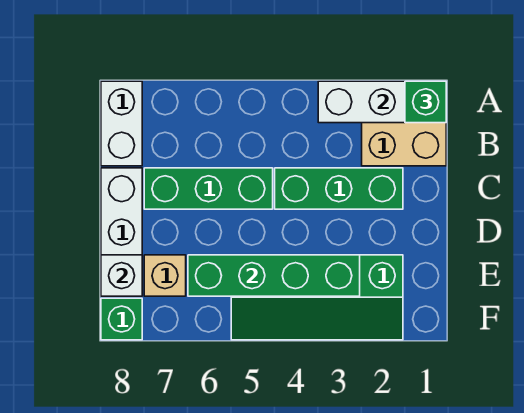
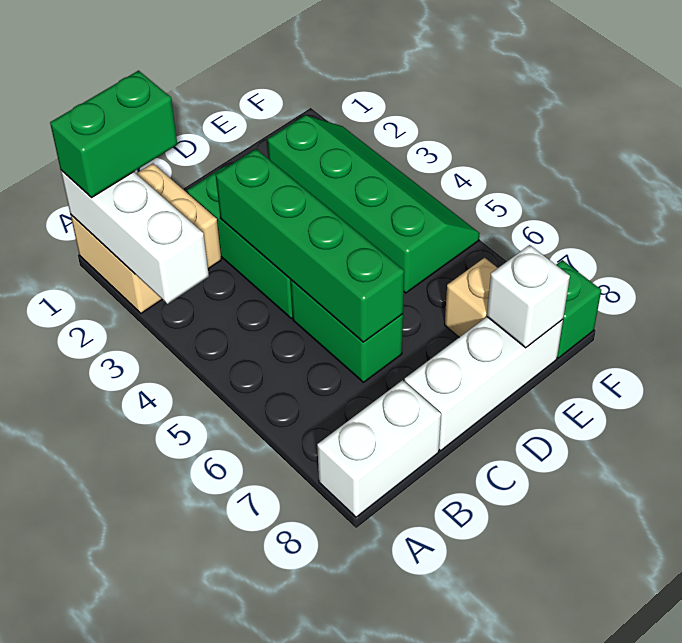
green brick A1 level 3 -> green brick A1:B1 level 3
green brick C5:C7 level 1 -> green brick C5:C6 level 1
green brick E3:E6 level 2 -> green brick C3:C6 level 2

